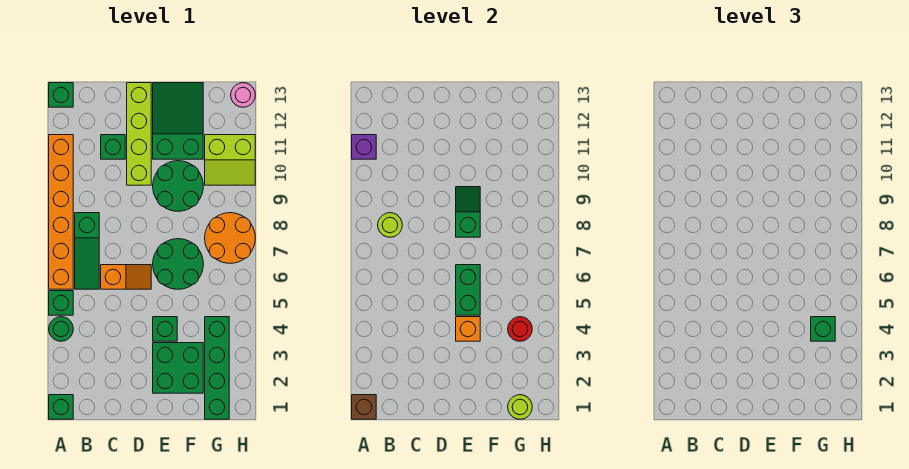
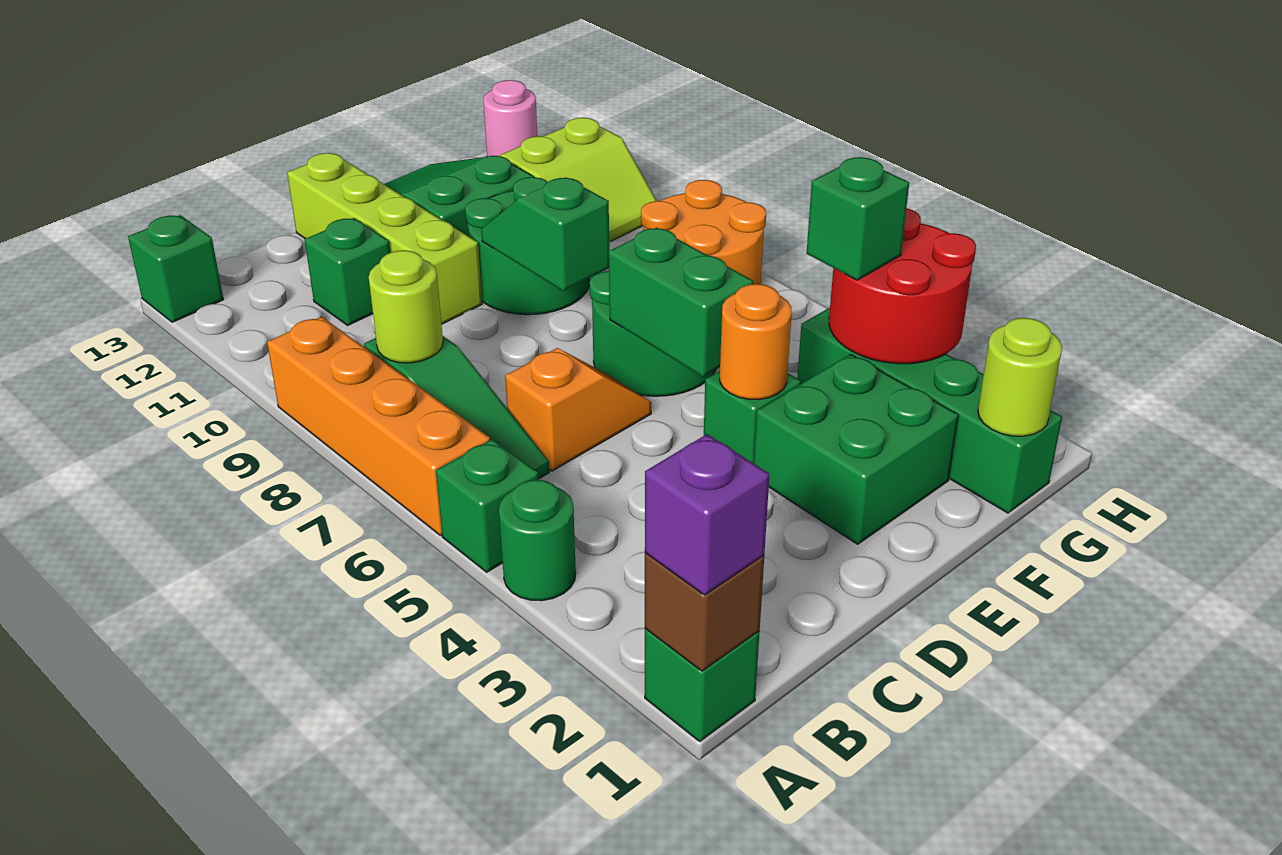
orange brick A6:A11 level 1 -> orange brick A6:A9 level 1
purple brick A11 level 2 -> purple brick A1 level 3
orange brick E4 level 2 -> orange round brick E4 level 2
red round brick G4 level 2 -> red round brick G3:H4 level 2

